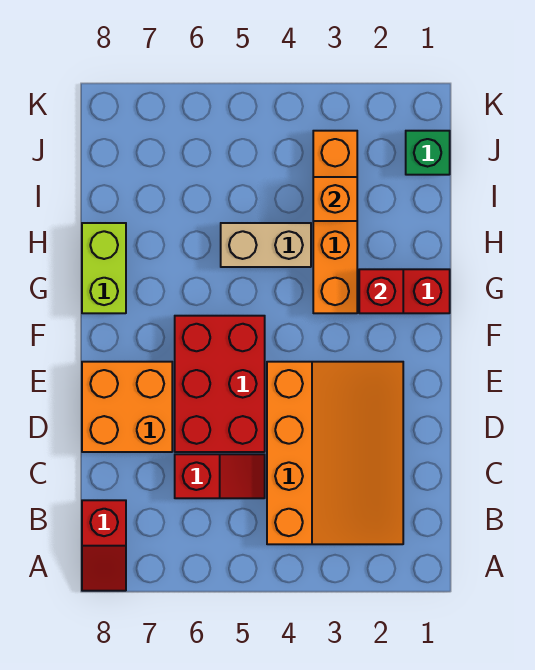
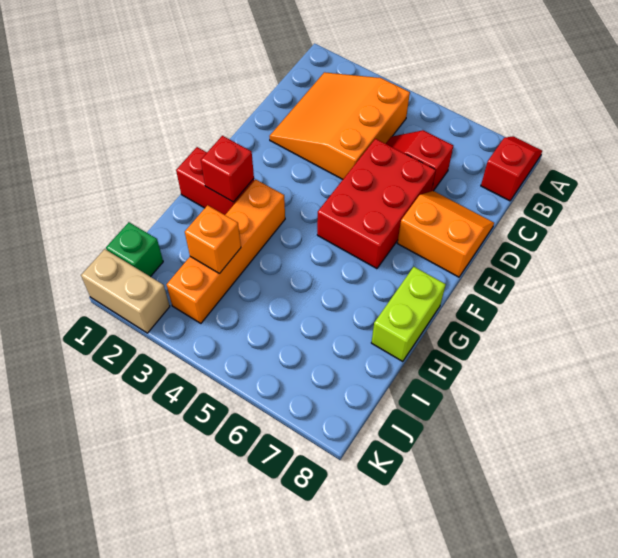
orange slope B2:E4 level 1 top 4 -> orange slope B2:D4 level 1 top 4
orange brick D7:E8 level 1 -> orange slope D7:E8 level 1 top E
tan brick H4:H5 level 1 -> tan brick K1:K2 level 1

